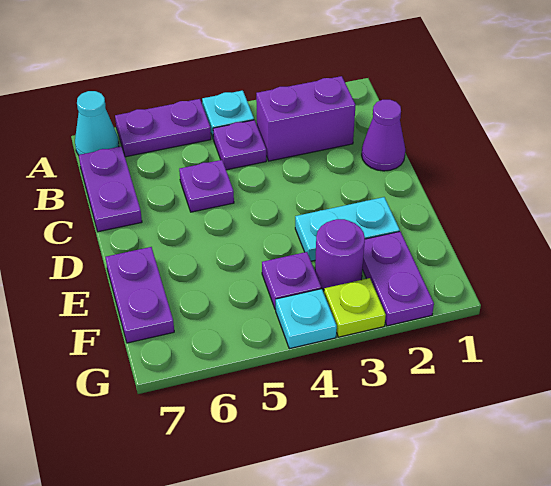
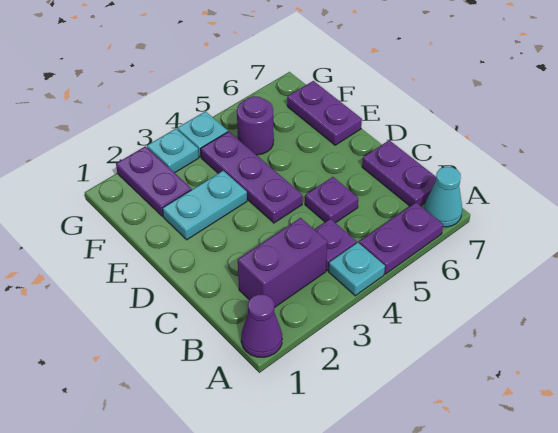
purple cone C1 level 1 -> purple cone A1 level 1
purple round brick F3 level 1 -> purple round brick F5 level 1
purple plate F4 level 1 -> purple plate D4:F4 level 1
lime plate G3 level 1 -> cyan plate G3 level 1

